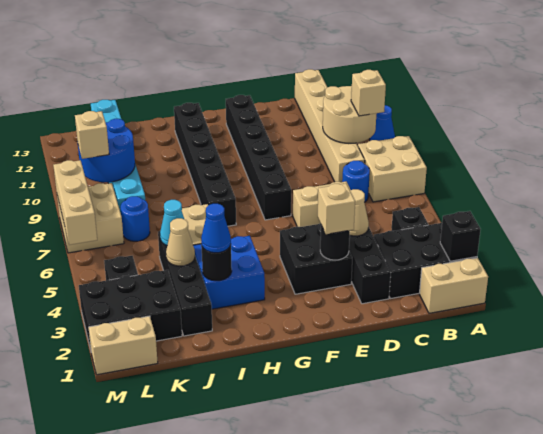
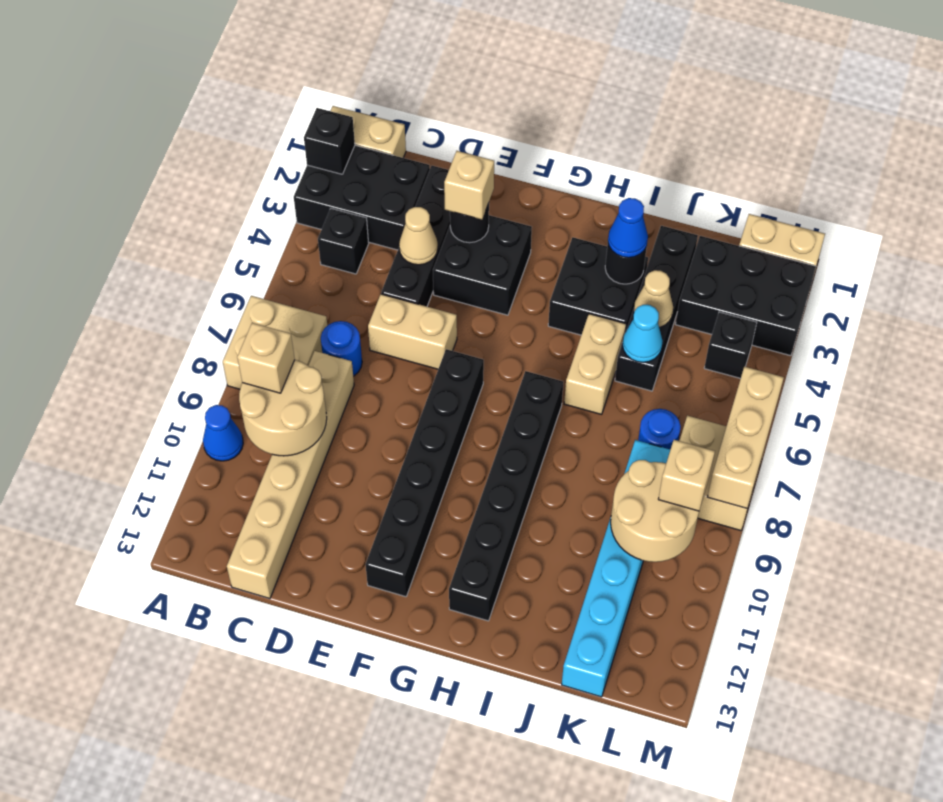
blue brick H3:I4 level 1 -> black brick H3:I4 level 1
blue round brick K9:L10 level 2 -> tan round brick K9:L10 level 2

